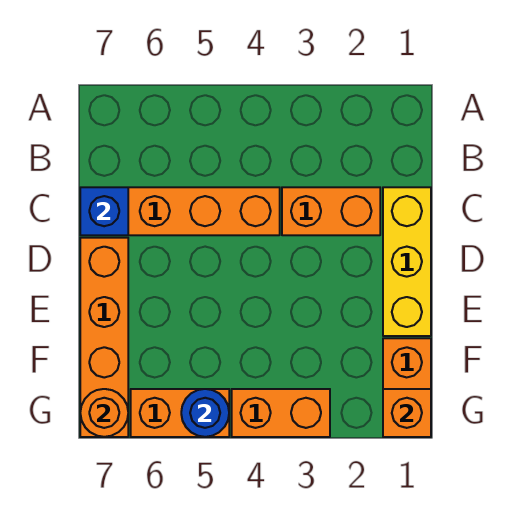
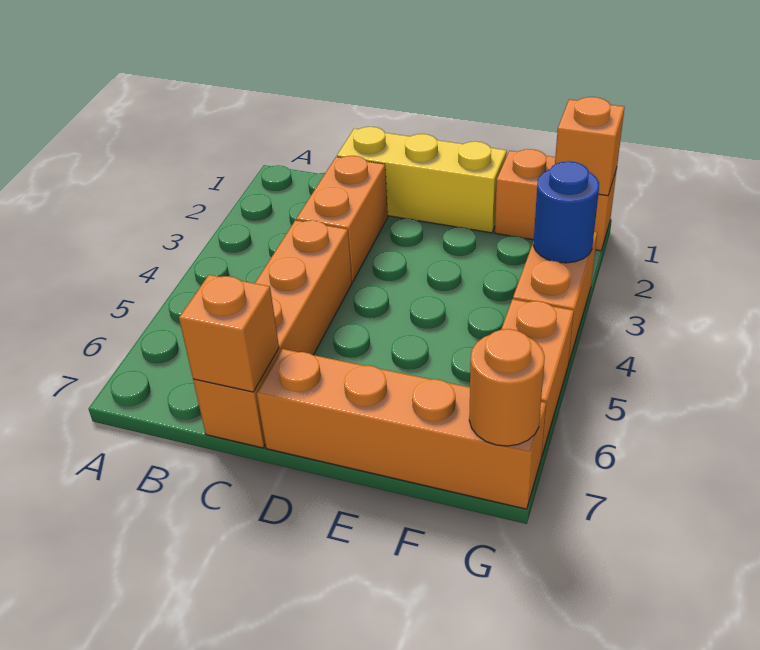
blue brick C7 level 2 -> orange brick C7 level 2
blue round brick G5 level 2 -> blue round brick G3 level 2

